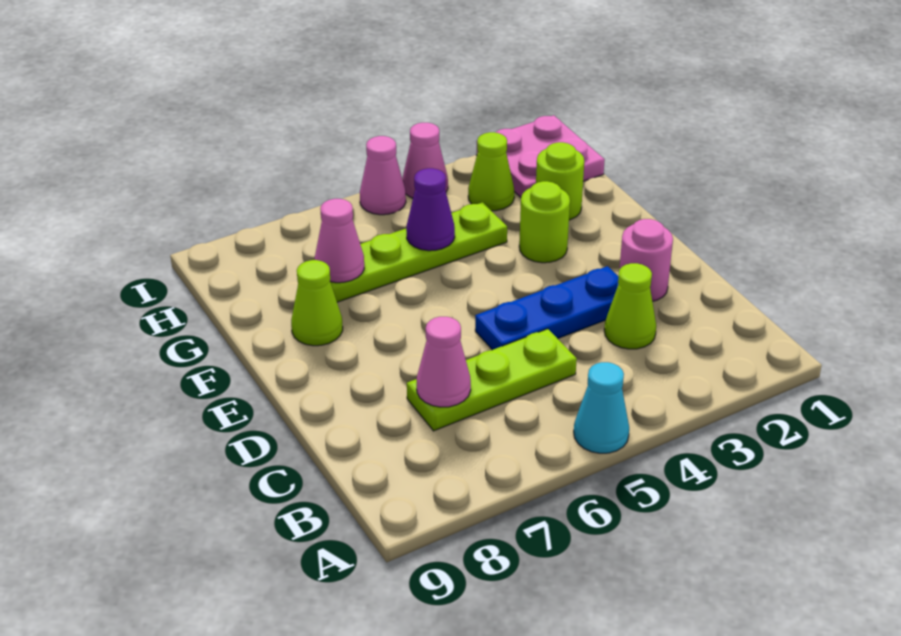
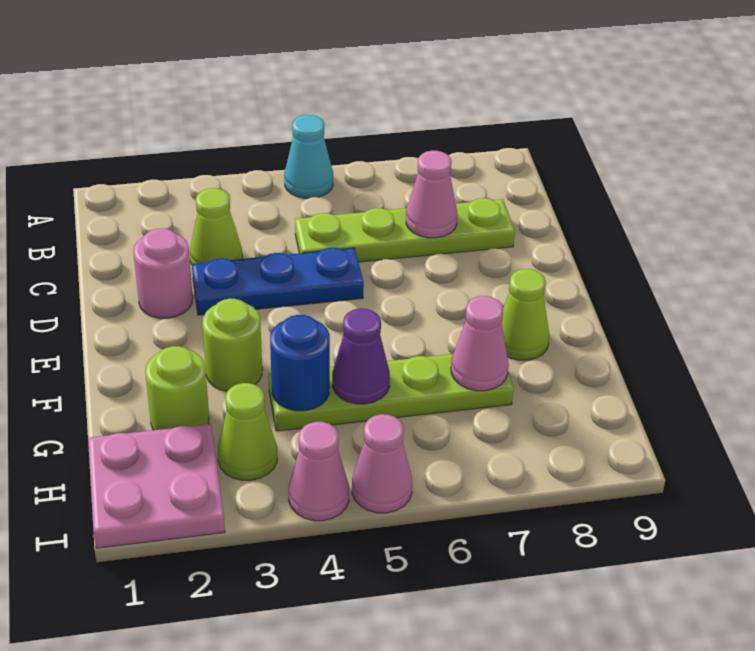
lime plate C5:C7 level 1 -> lime plate C5:C8 level 1
none -> blue round brick G4 level 2

